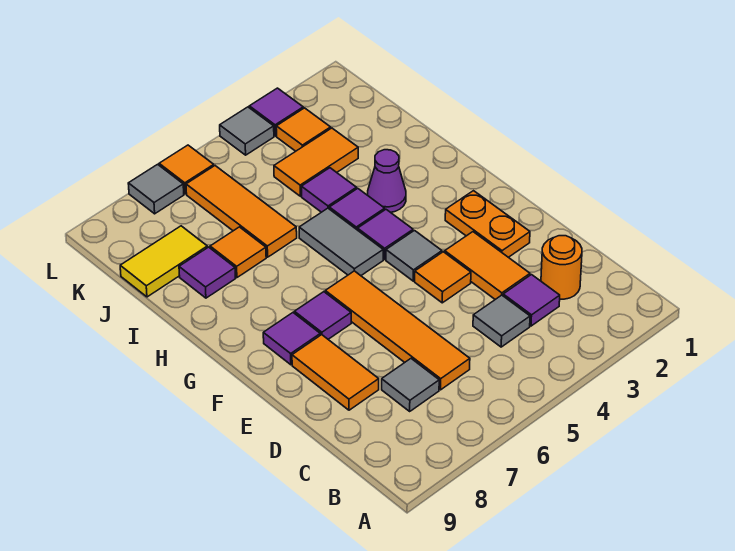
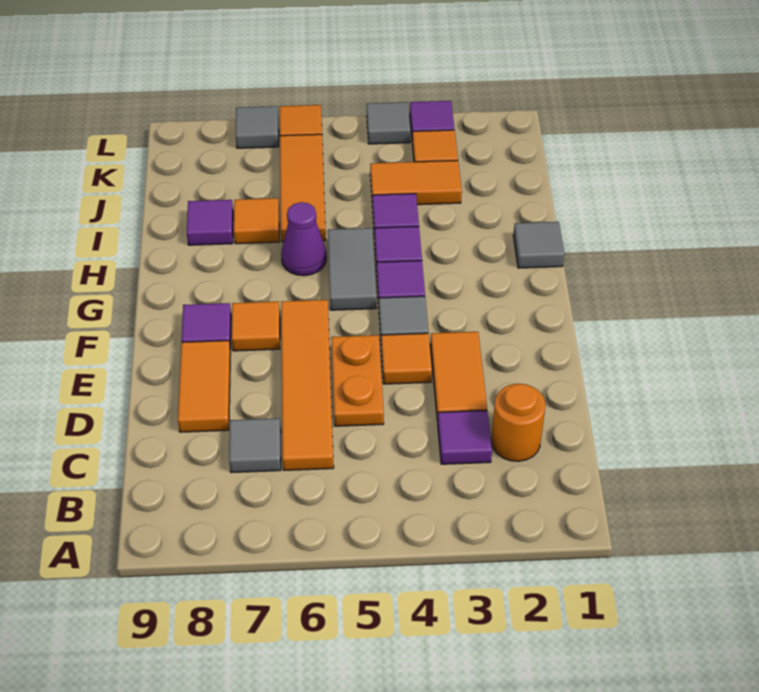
grey tile C4 level 1 -> grey tile H1 level 1
orange plate E2:F2 level 1 -> orange plate D5:E5 level 1
purple tile F7 level 1 -> orange tile F7 level 1
purple cone H3 level 1 -> purple cone H6 level 1
yellow tile J8:J9 level 1 -> none

